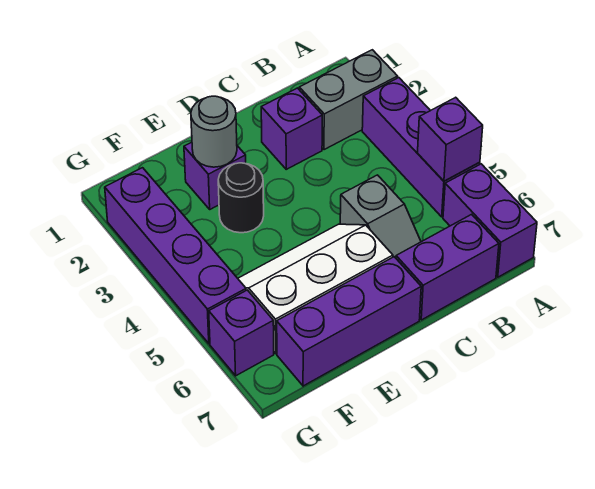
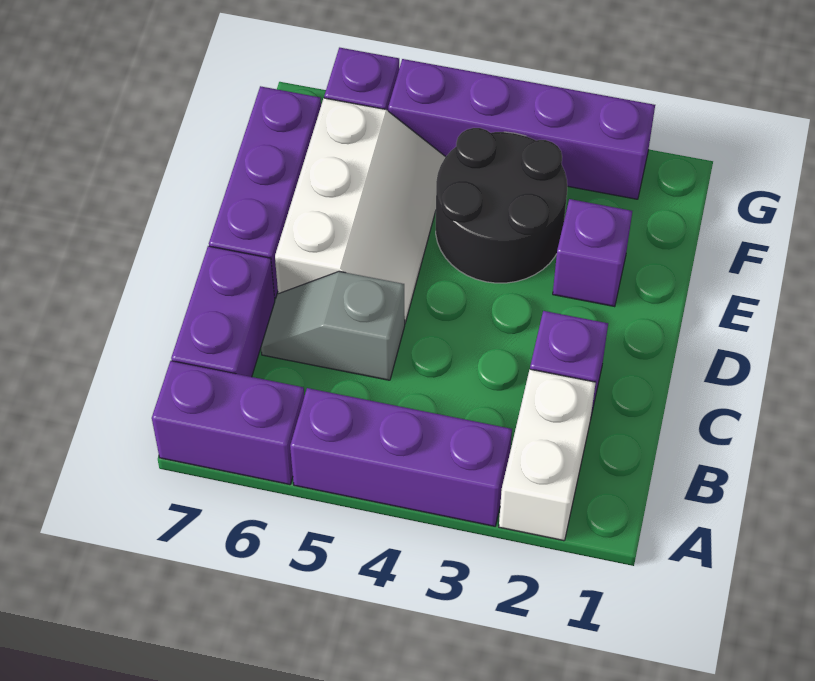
grey brick A2:B2 level 1 -> white brick A2:B2 level 1
purple brick A5 level 2 -> none
grey round brick E2 level 2 -> none
black round brick E3 level 1 -> black round brick E3:F4 level 1

